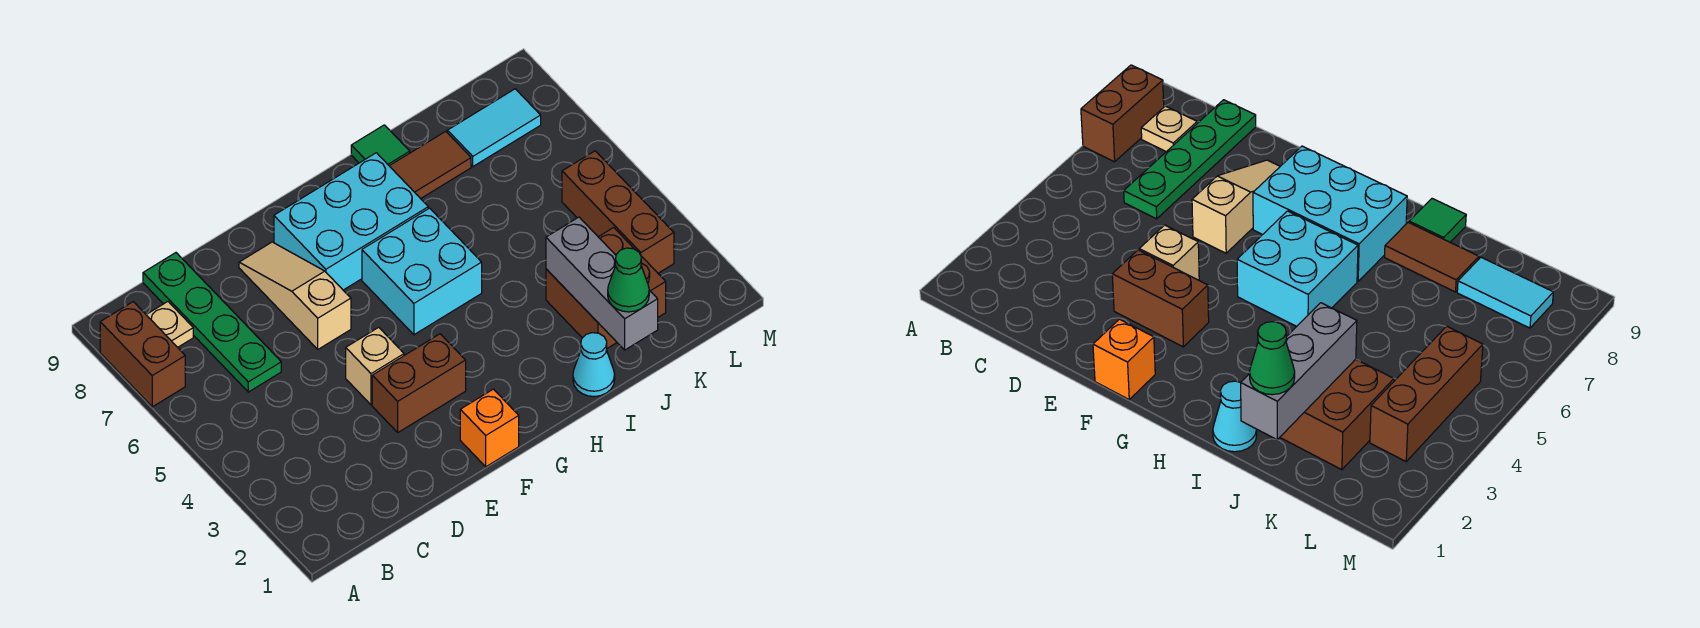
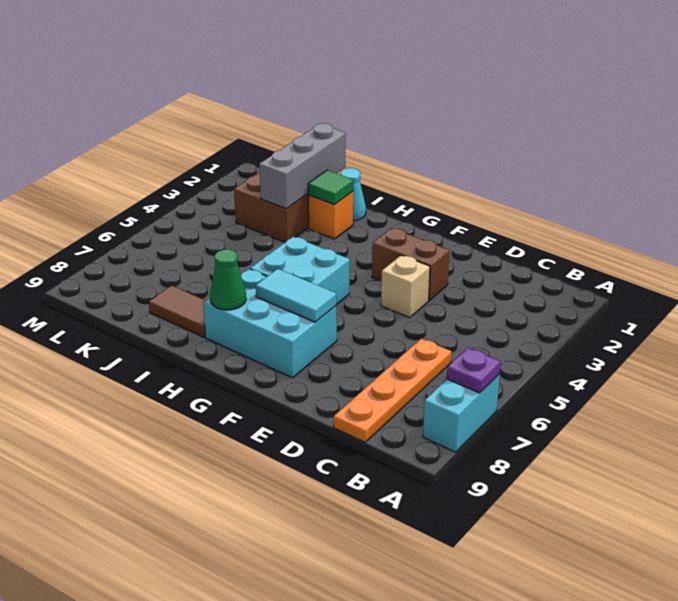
brown brick A7:A8 level 1 -> cyan brick A7:A8 level 1
none -> purple plate A7 level 2
tan plate B8 level 1 -> none
green plate C6:C9 level 1 -> orange plate C6:C9 level 1
tan slope E6:E8 level 1 top 6 -> none
orange brick F1 level 1 -> orange brick I2 level 1
green tile I9 level 1 -> green tile I2 level 2
green cone J1 level 3 -> green cone H8 level 2
cyan tile K8:L8 level 1 -> cyan tile F7:G7 level 2
brown brick L3:L5 level 1 -> none

